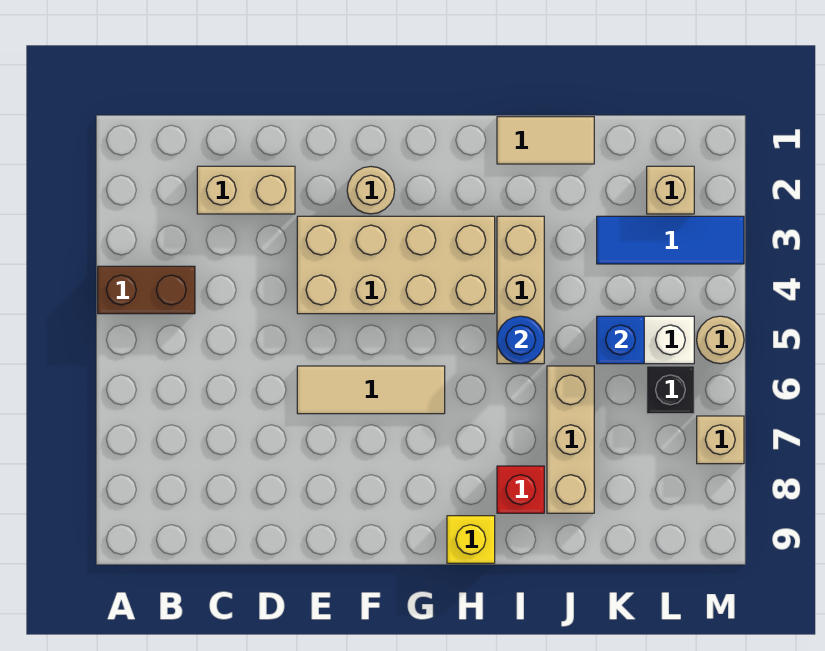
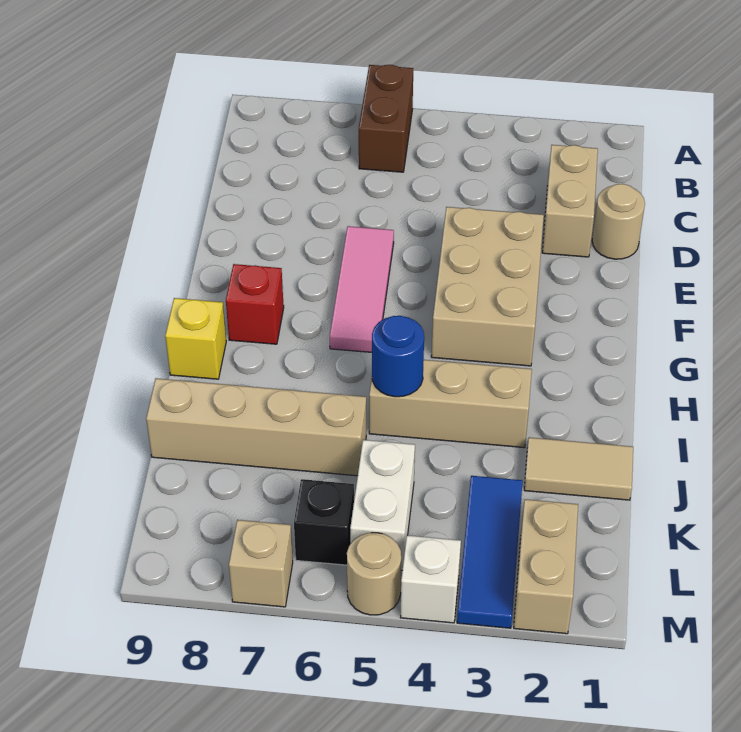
brown brick A4:B4 level 1 -> brown brick A6:B6 level 1
tan brick E3:H4 level 1 -> tan brick E3:G4 level 1
tan tile E6:G6 level 1 -> pink tile E6:G6 level 1
tan round brick F2 level 1 -> tan round brick D1 level 1
tan tile I1:J1 level 1 -> tan tile J1:J2 level 1
red brick I8 level 1 -> red brick G8 level 1
tan brick J6:J8 level 1 -> tan brick J6:J9 level 1
blue brick K5 level 2 -> none
tan brick L2 level 1 -> tan brick L2:M2 level 1
none -> white brick M4 level 1

